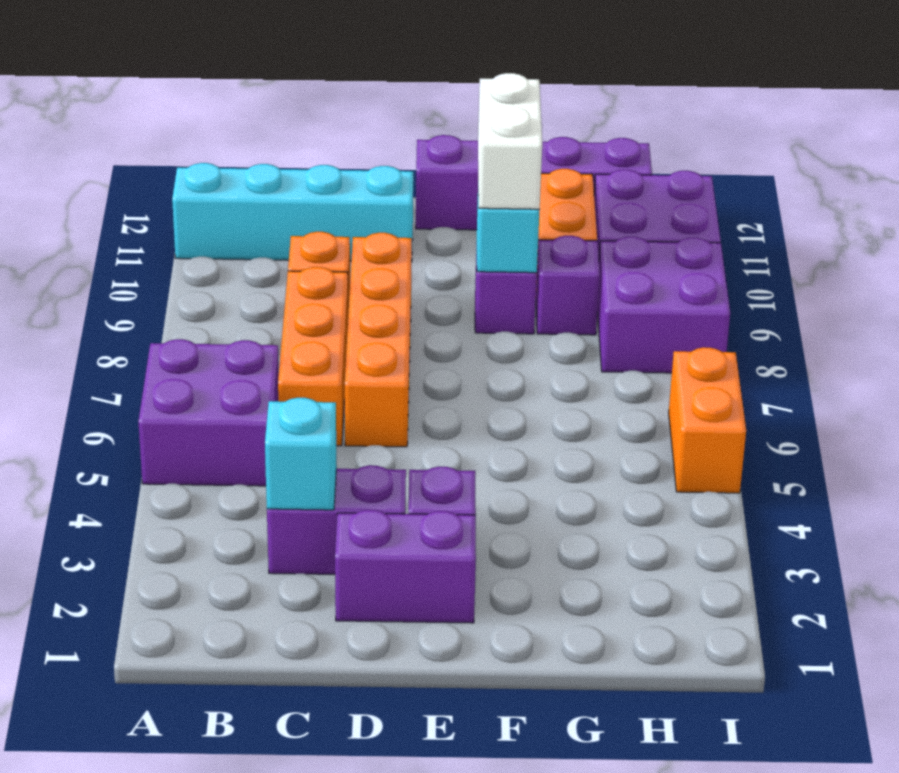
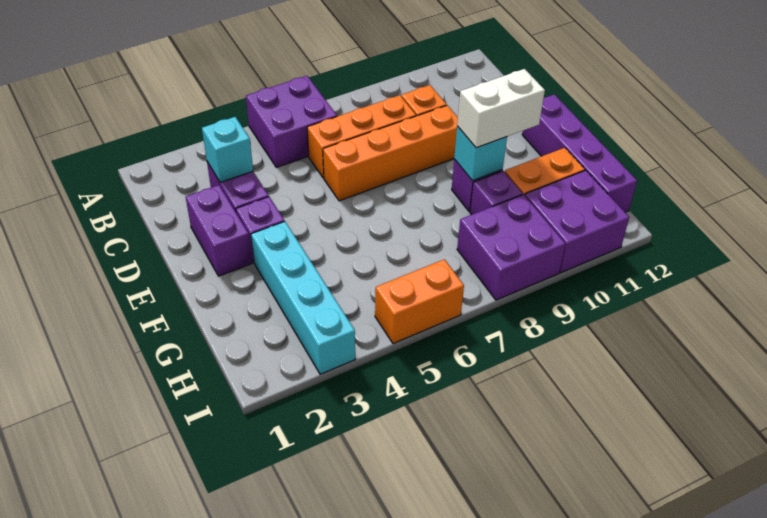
cyan brick A11:D11 level 1 -> cyan brick F3:I3 level 1

